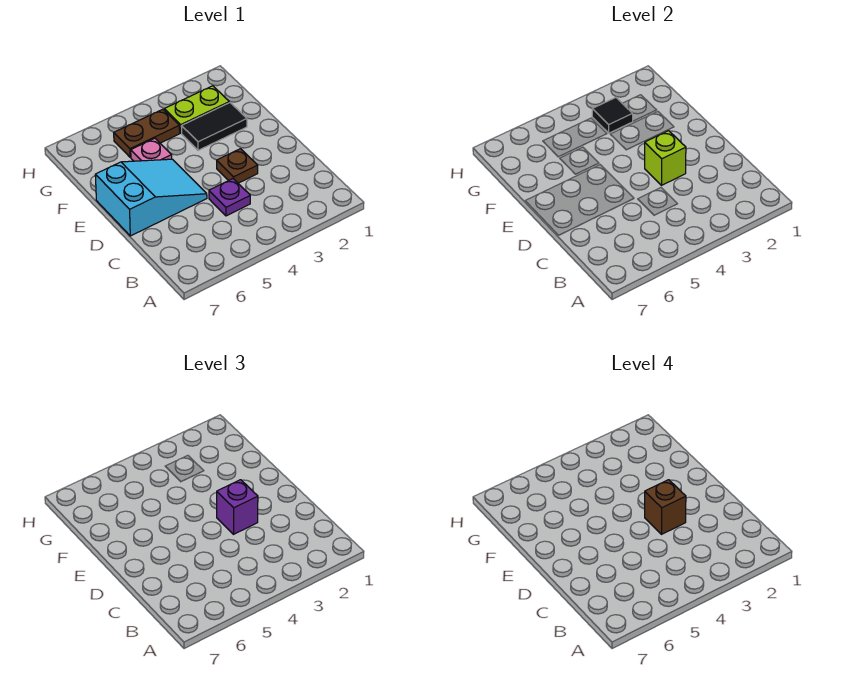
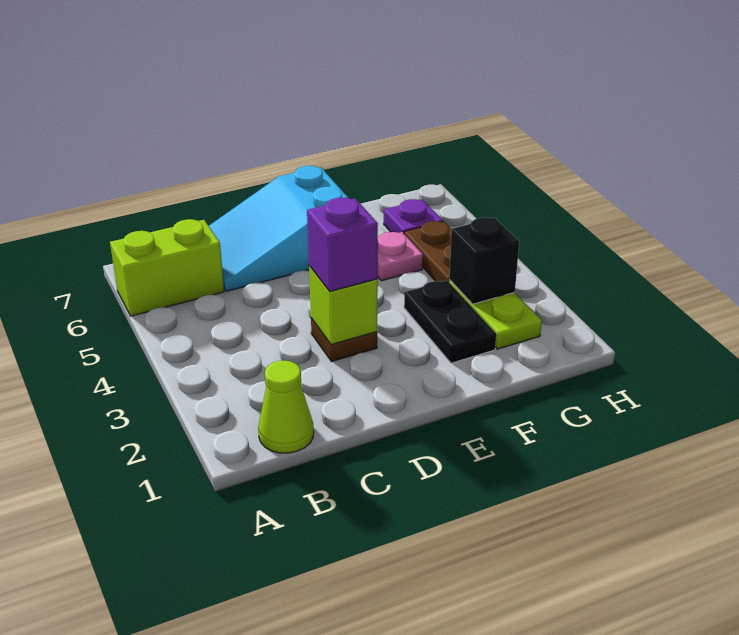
none -> lime brick A6:B6 level 1
none -> lime cone B1 level 1
purple plate C4 level 1 -> purple plate G6 level 1
brown brick D3 level 4 -> none
cyan slope D5:E7 level 1 top 7 -> cyan slope C6:E7 level 1 top E
black tile F2:F3 level 1 -> black plate F2:F3 level 1
black tile G3 level 2 -> black brick G3 level 2

